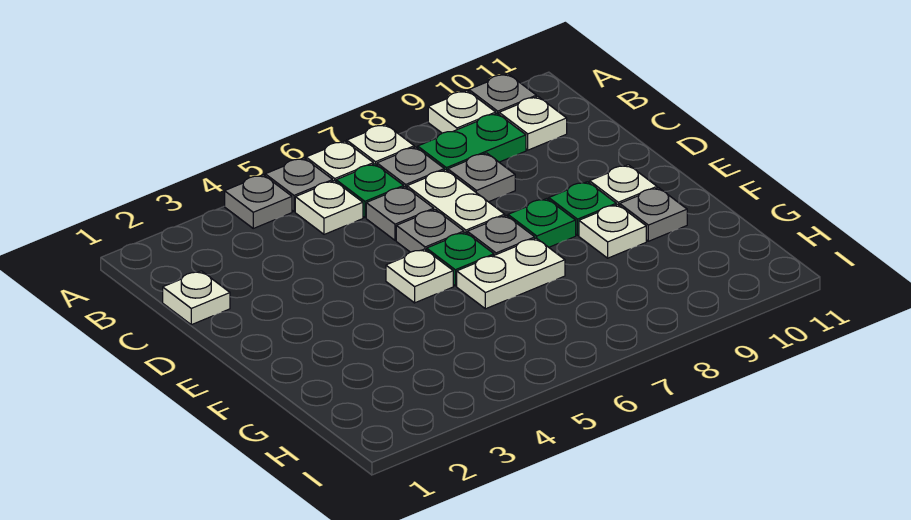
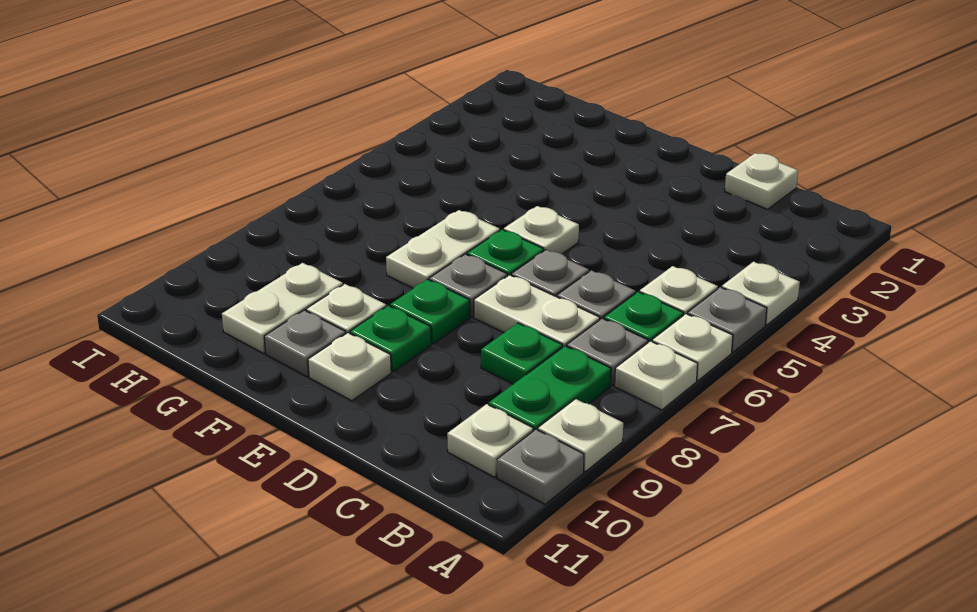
grey plate A4 level 1 -> white plate A4 level 1
grey plate C8 level 1 -> green plate C8 level 1
none -> white plate G9:G10 level 1

